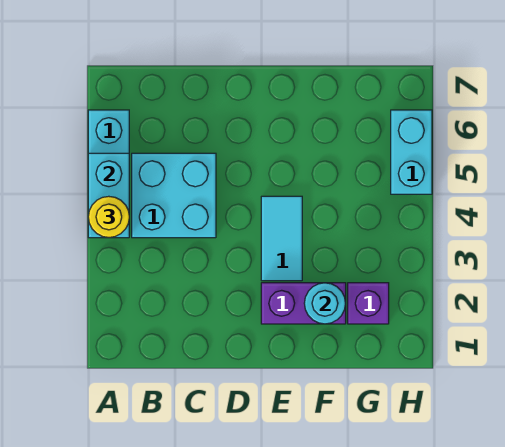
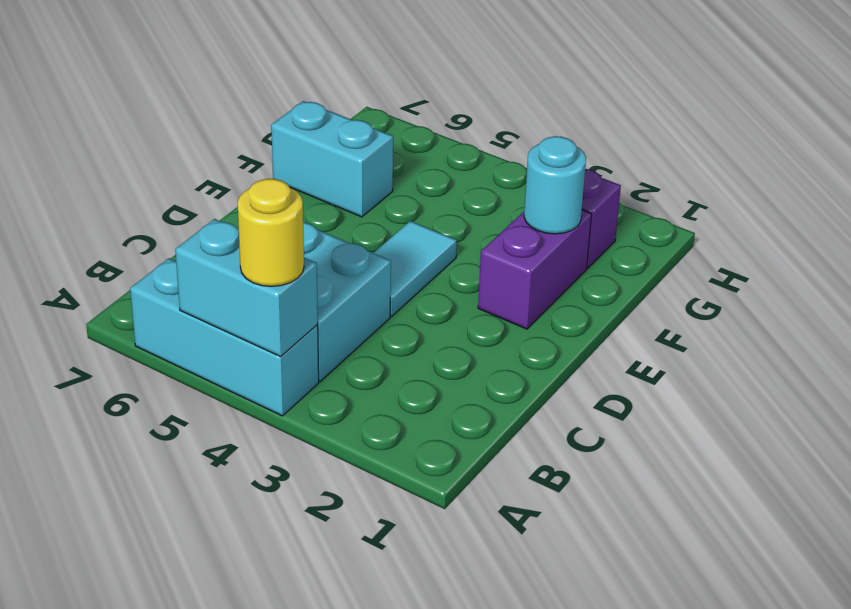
cyan tile E3:E4 level 1 -> cyan tile D4:E4 level 1
cyan brick H5:H6 level 1 -> cyan brick F6:F7 level 1

